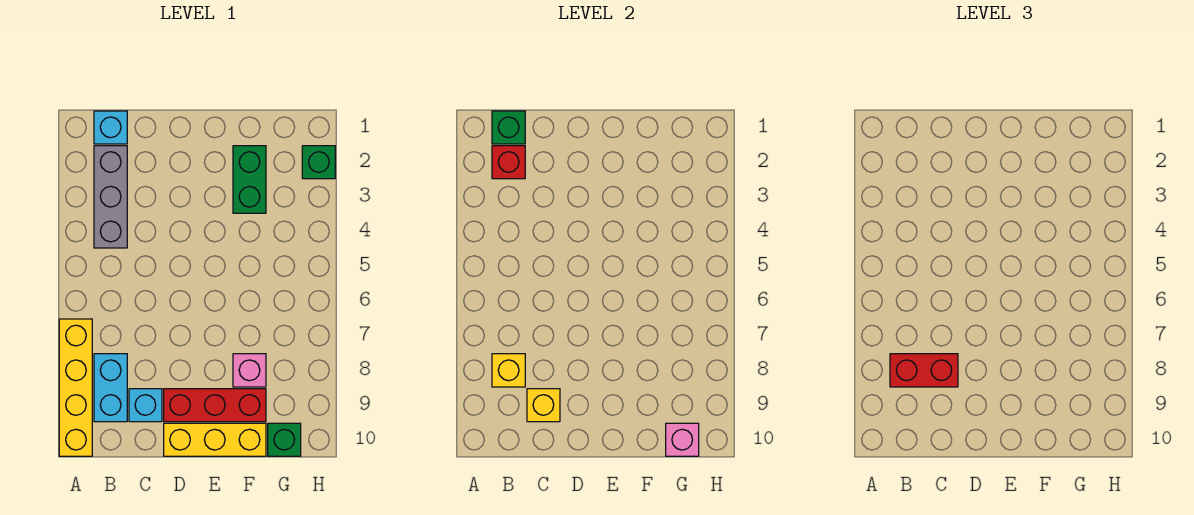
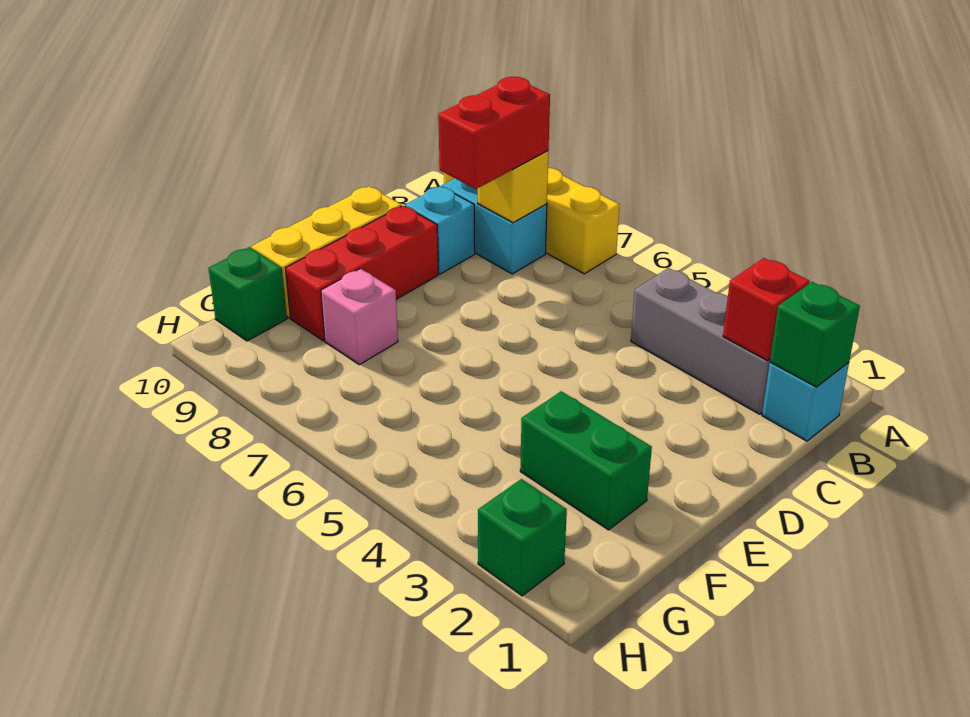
yellow brick C9 level 2 -> none
pink brick G10 level 2 -> none

